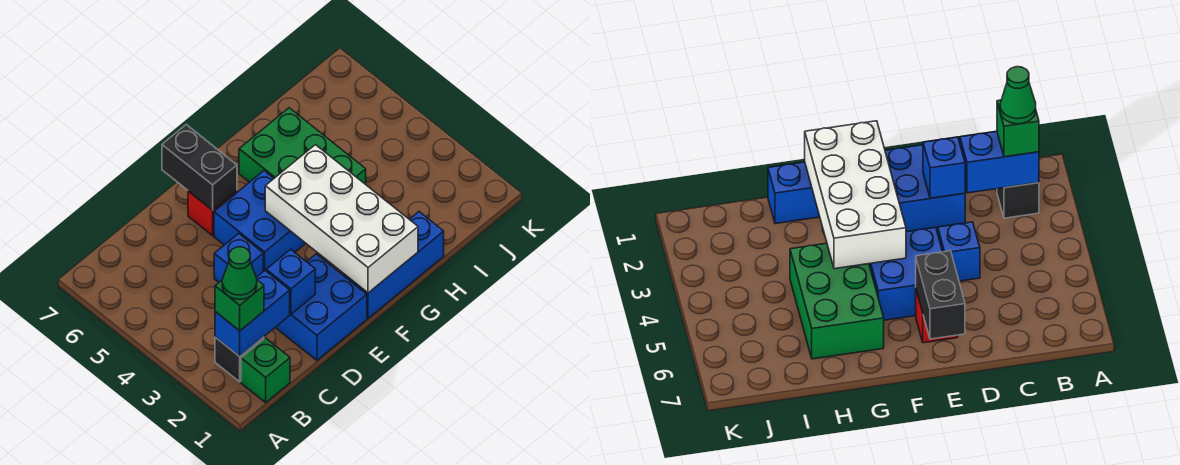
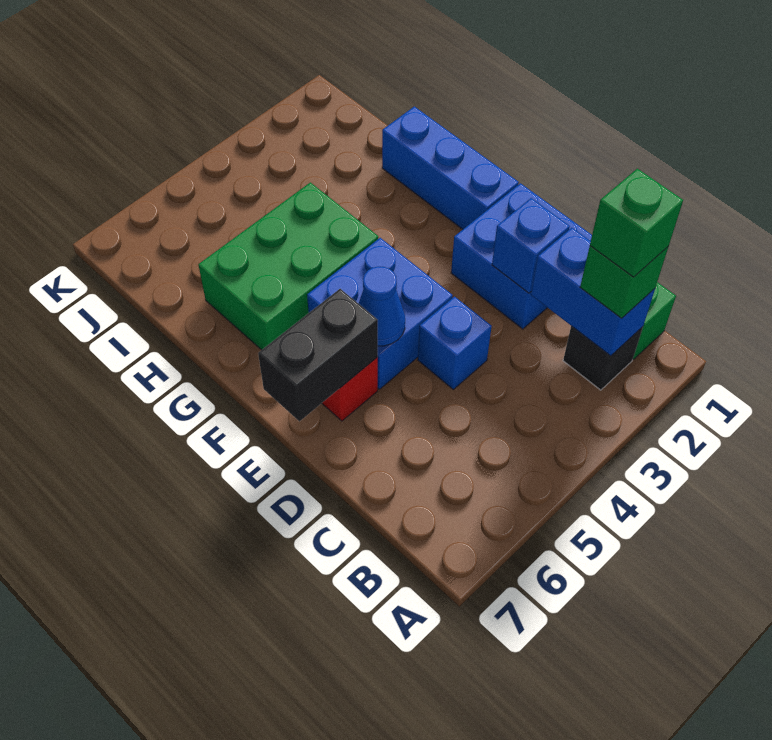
green cone B2 level 4 -> green brick B2 level 4
none -> blue cone E5 level 2
white brick F1:G4 level 2 -> none

